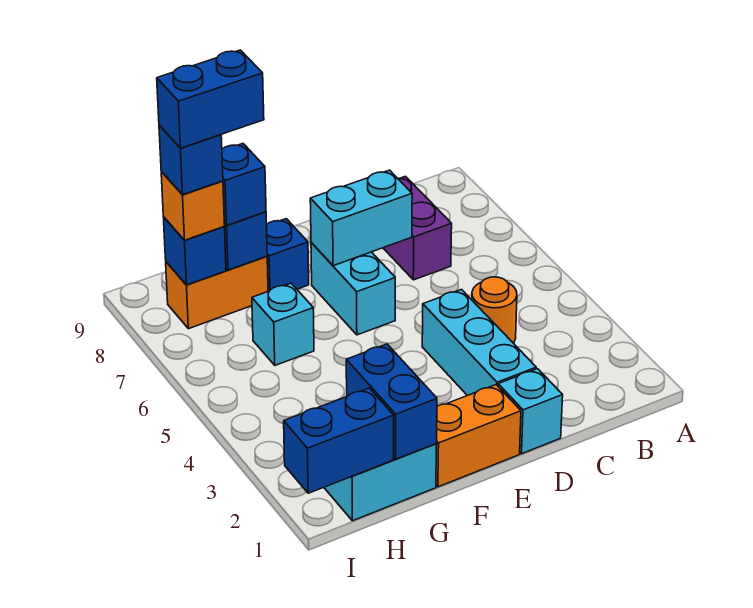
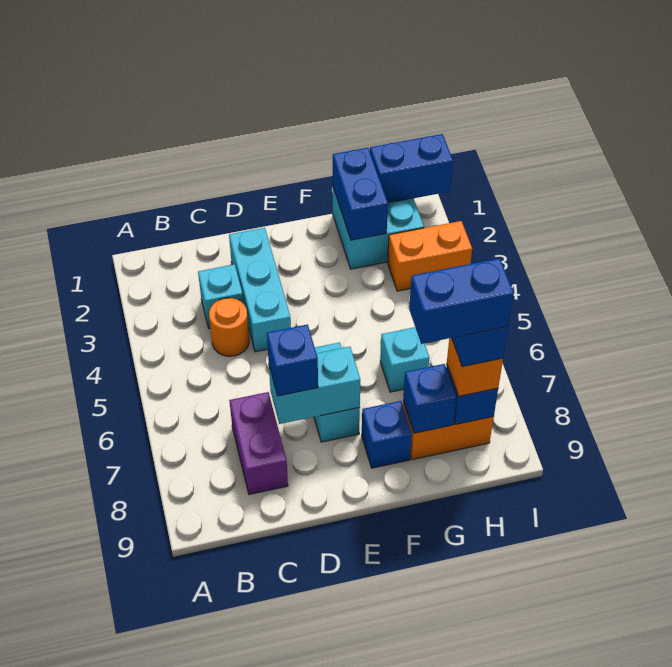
cyan brick D1 level 1 -> cyan brick C3 level 1
orange brick E1:F1 level 1 -> orange brick H3:I3 level 1
blue brick G8 level 3 -> blue brick D7 level 3

